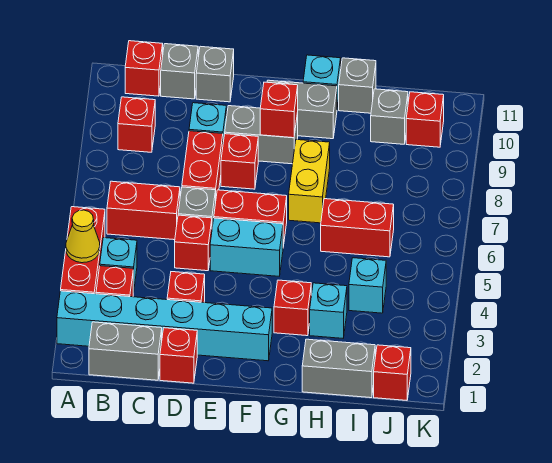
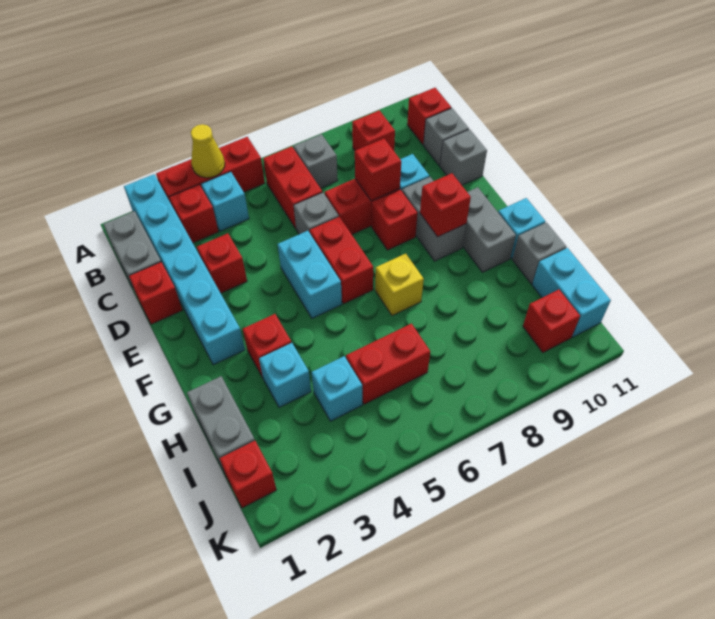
red brick D5 level 1 -> red brick D8 level 2
yellow brick G7:G8 level 1 -> yellow brick G7 level 1
red brick H6:I6 level 1 -> red brick I5:I6 level 1
grey brick I10 level 1 -> grey brick B7 level 1
none -> cyan brick I11:J11 level 1

